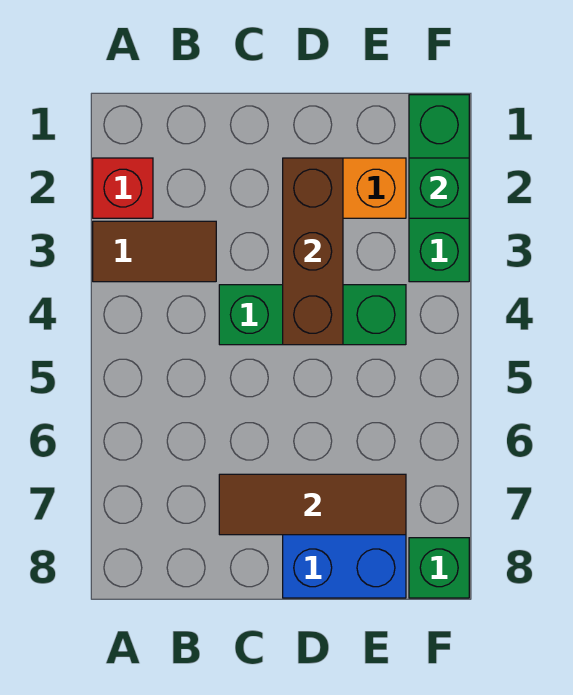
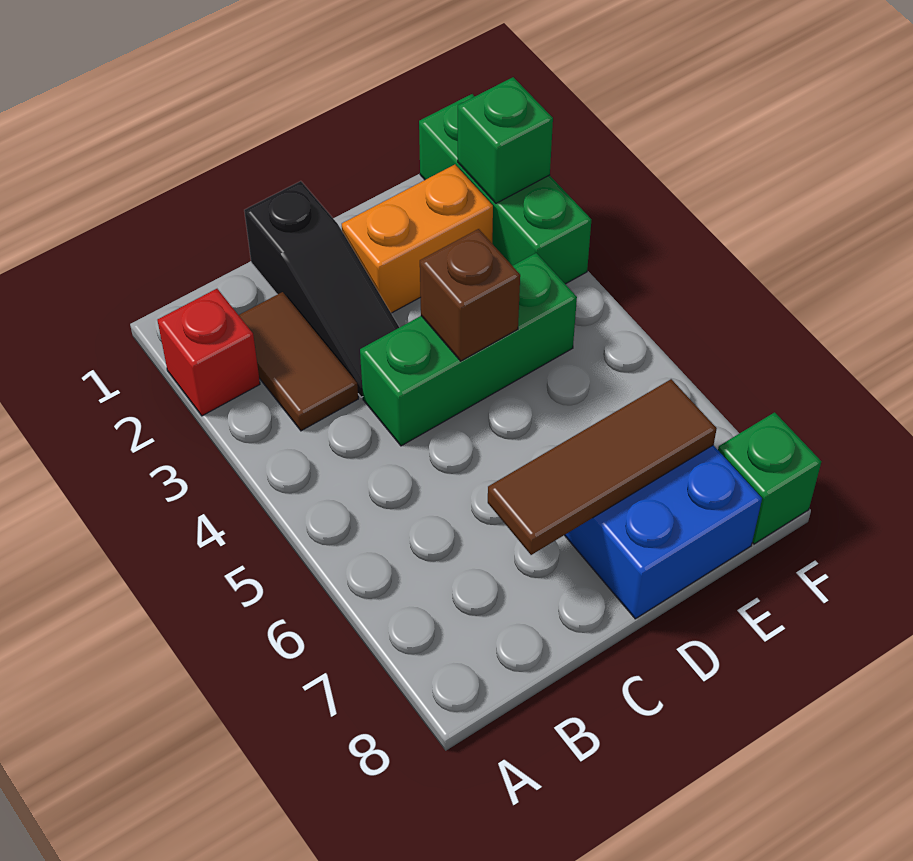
brown tile A3:B3 level 1 -> brown tile B2:B3 level 1
none -> black slope C1:C3 level 1 top 1
brown brick D2:D4 level 2 -> brown brick D4 level 2

